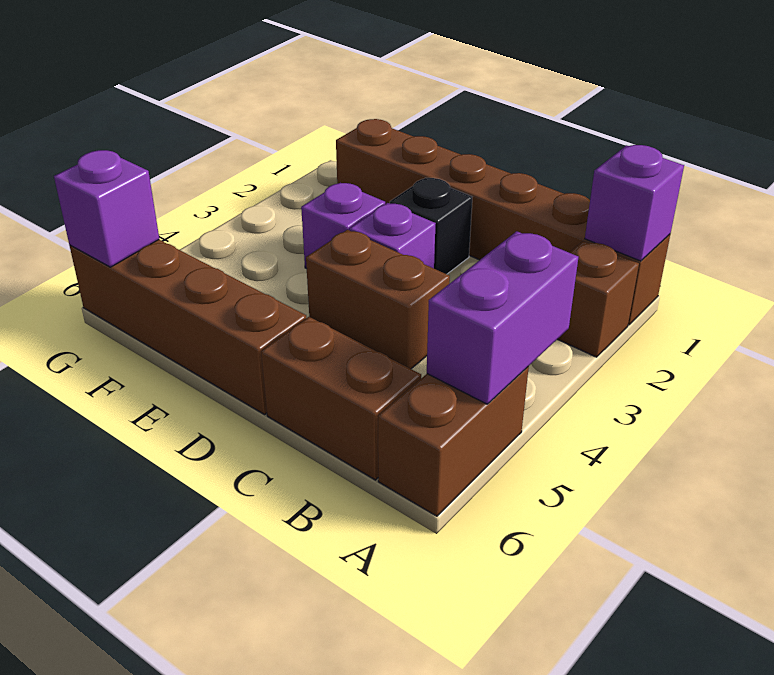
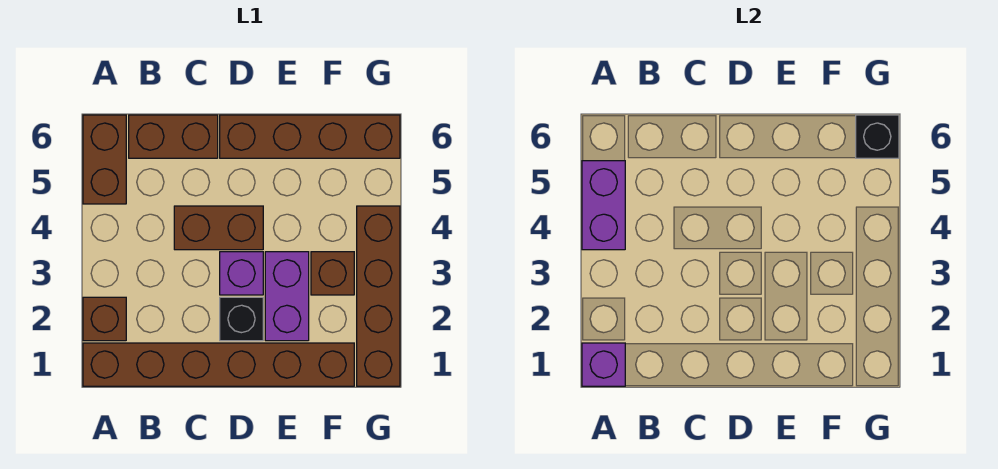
purple brick E3 level 1 -> purple brick E2:E3 level 1
none -> brown brick F3 level 1
none -> brown brick G1:G4 level 1
purple brick G6 level 2 -> black brick G6 level 2

